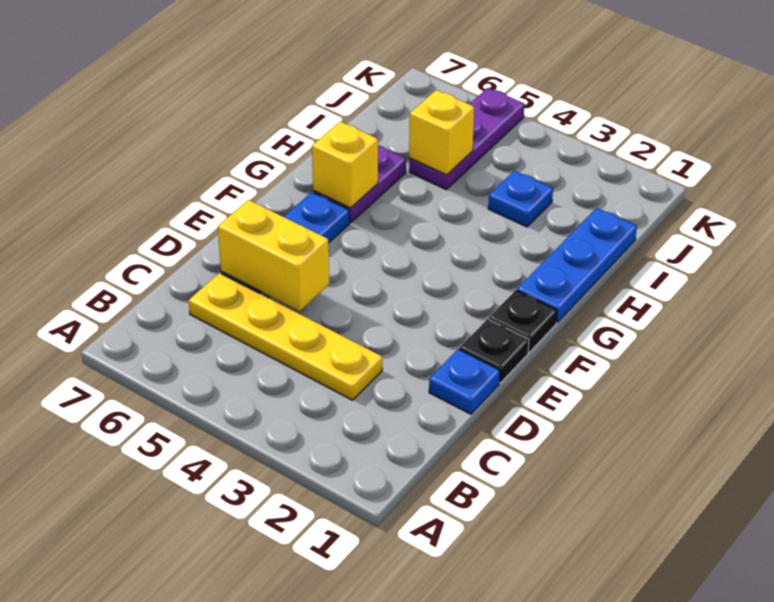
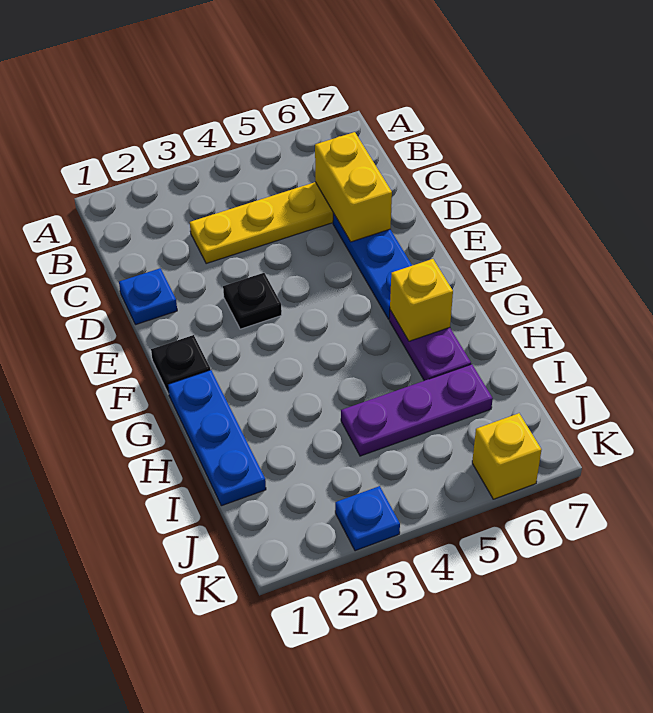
yellow brick D5:D6 level 2 -> yellow brick C6:D6 level 2
black plate E1 level 1 -> black plate E3 level 1
blue plate I3 level 1 -> blue plate K3 level 1
purple plate I5:K5 level 1 -> purple plate I4:I6 level 1
yellow brick I5 level 2 -> yellow brick K6 level 1

